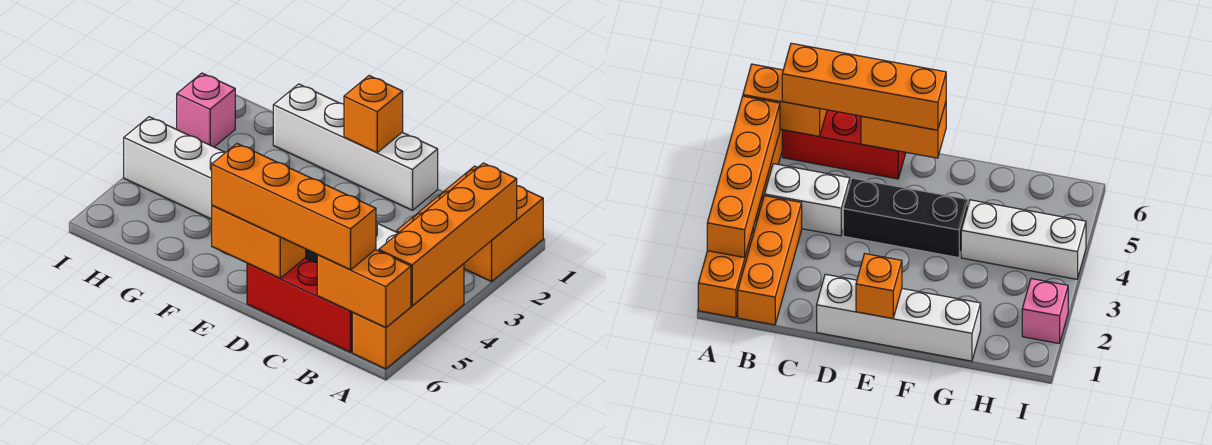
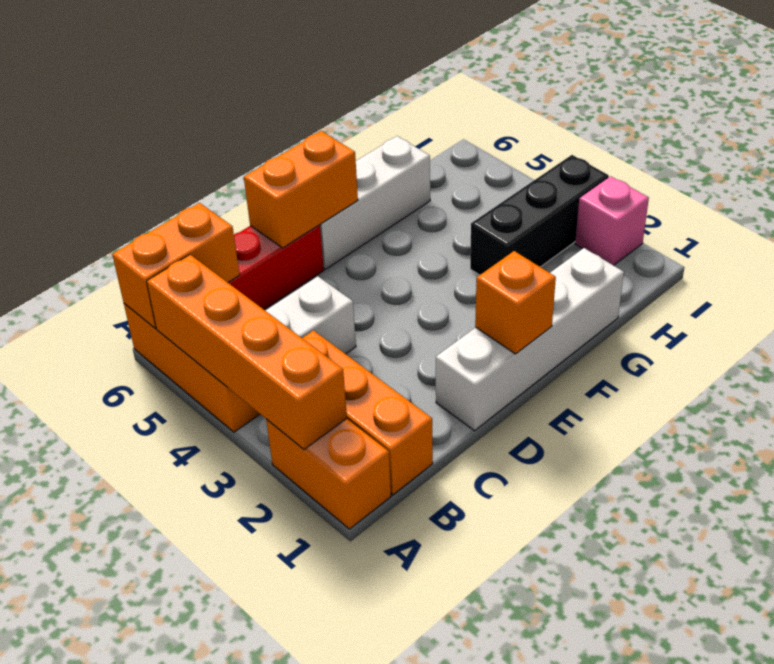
orange brick B6:E6 level 3 -> none
black brick D4:F4 level 1 -> black brick G3:I3 level 1
white brick G4:I4 level 1 -> white brick E6:G6 level 1

